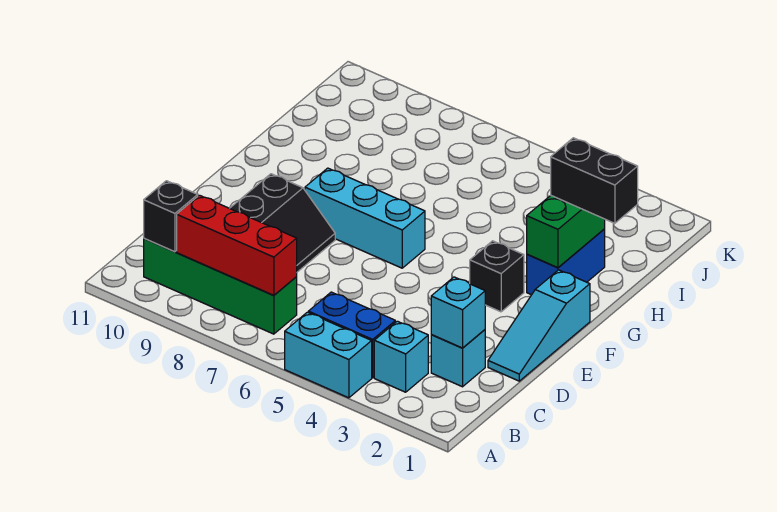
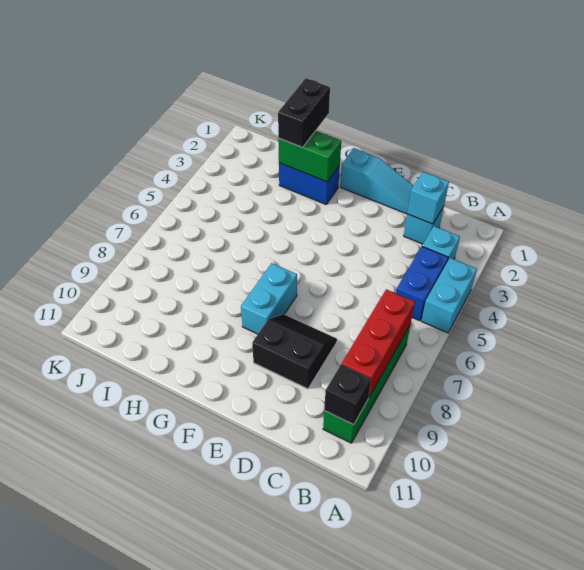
black brick F3 level 1 -> none
cyan brick F6:F8 level 1 -> cyan brick F7:F8 level 1

